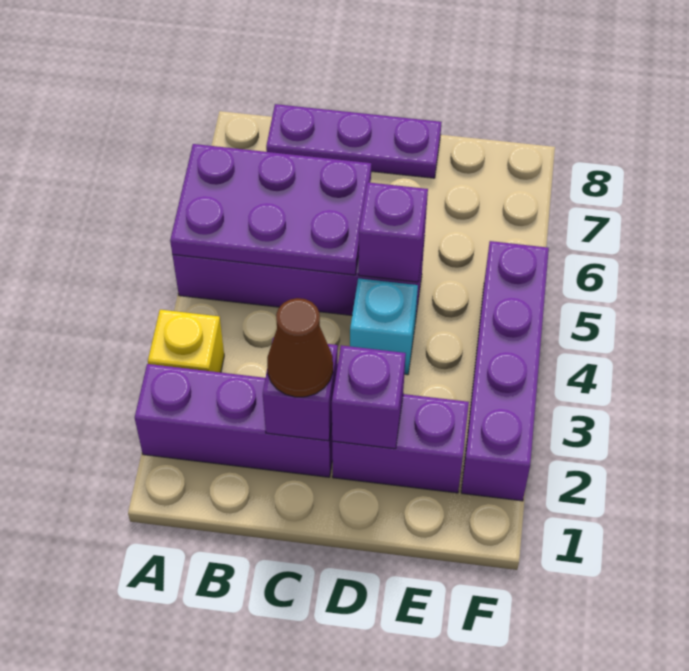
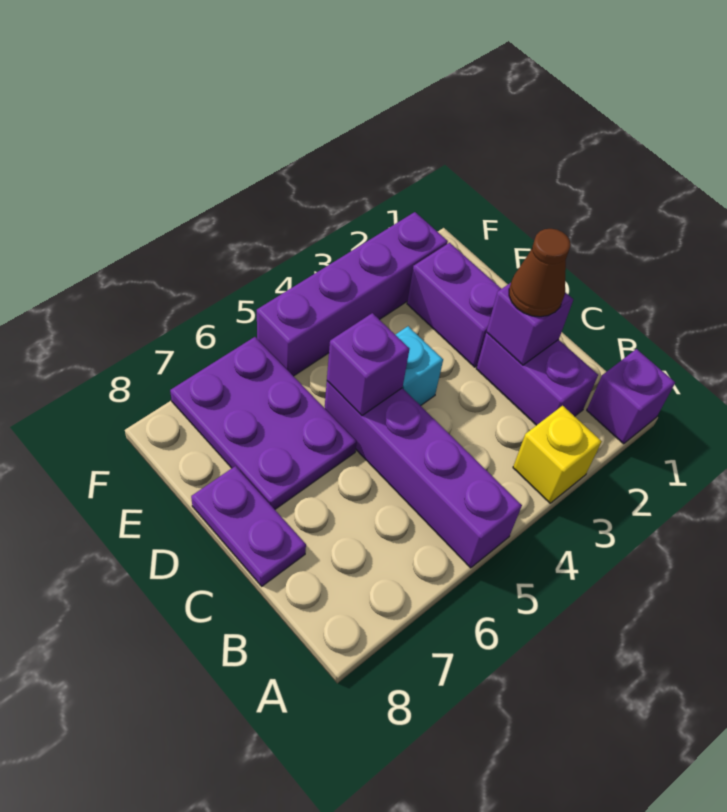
purple brick A2:C2 level 1 -> purple brick B2:C2 level 1
purple plate A5:C6 level 2 -> purple plate D6:F7 level 1
purple plate B8:D8 level 1 -> purple plate C8:D8 level 1
purple brick D2 level 2 -> purple brick A1 level 1

